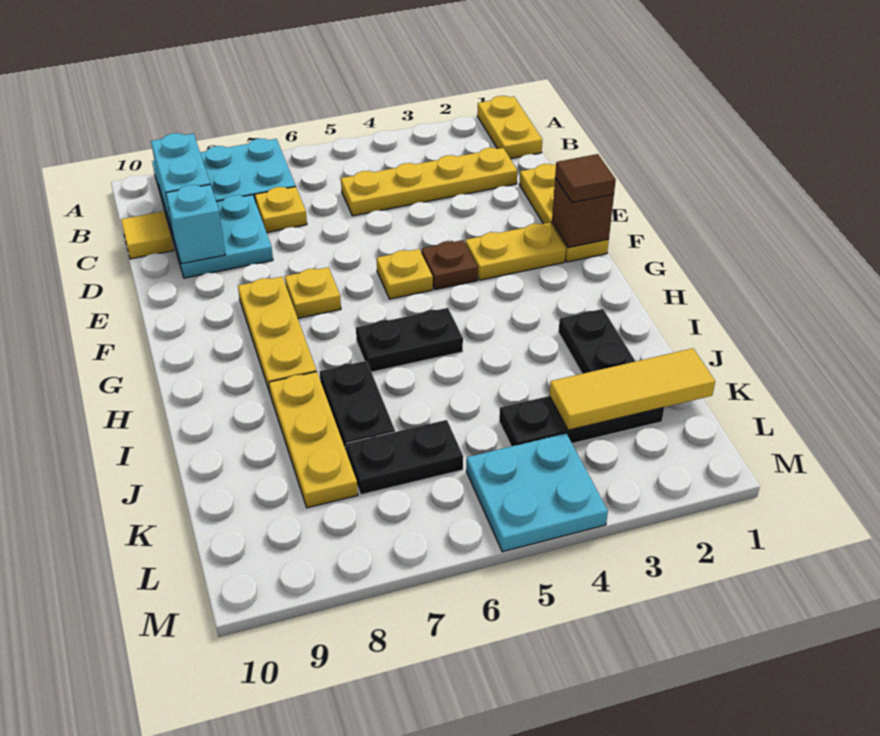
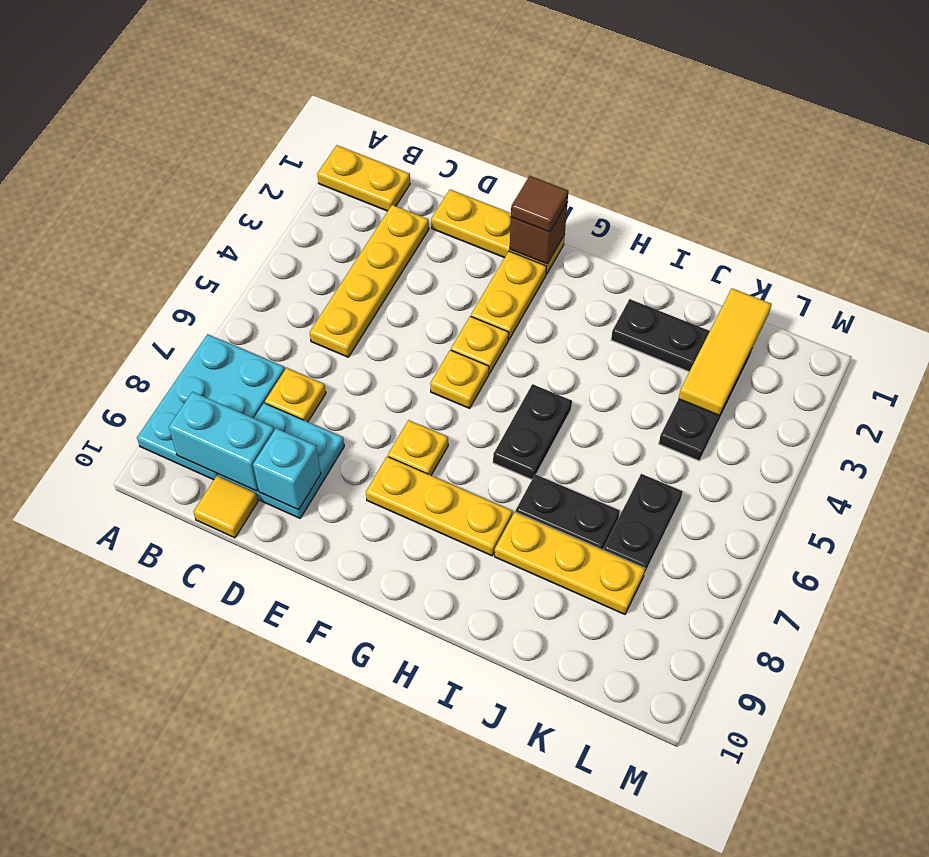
brown plate F4 level 1 -> yellow plate F4 level 1
cyan plate L4:M5 level 1 -> none

